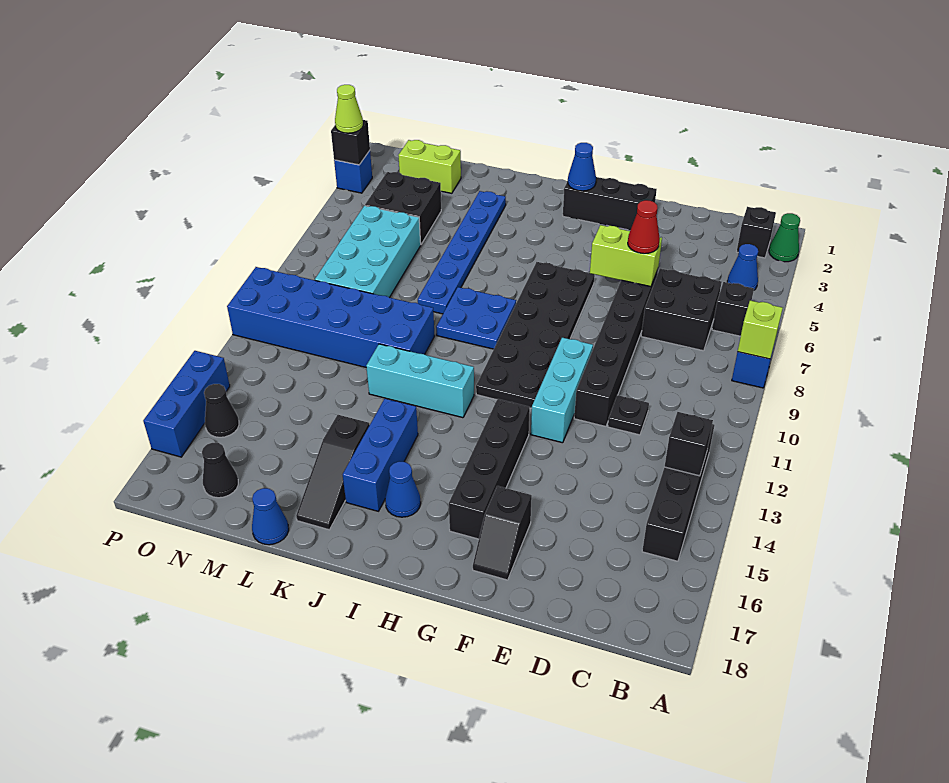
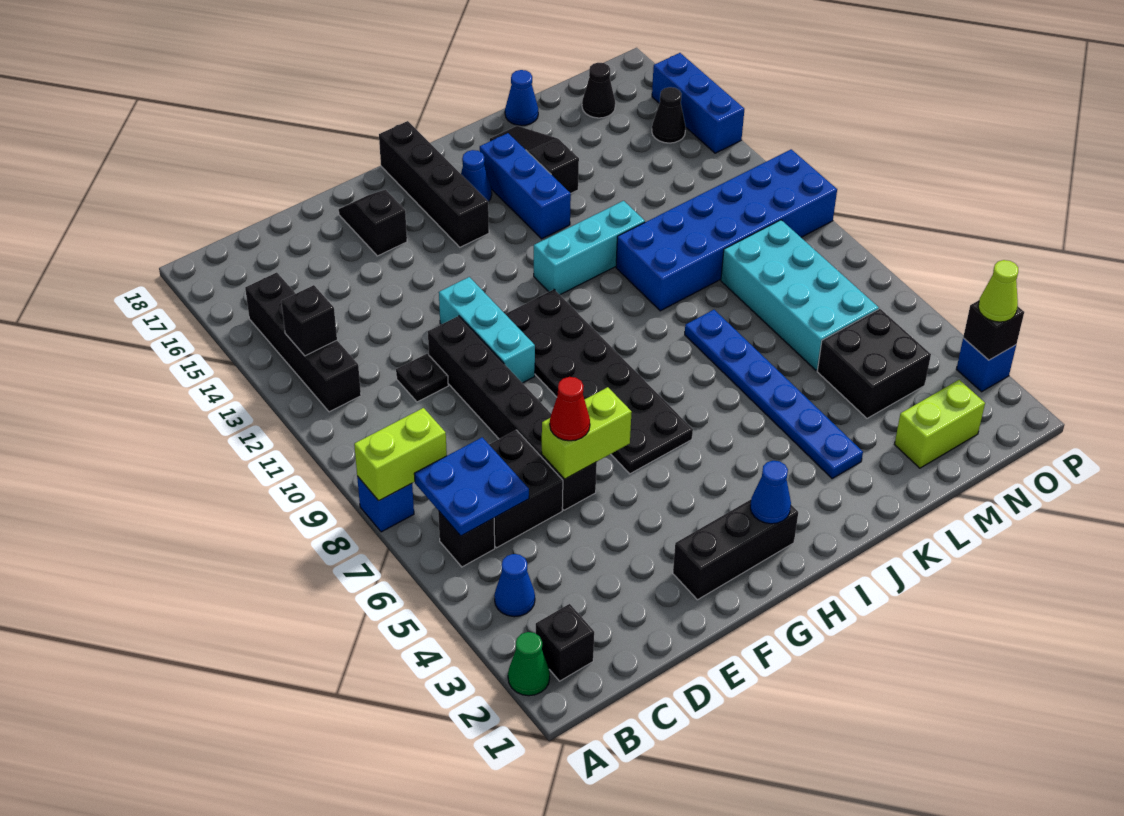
lime brick A8 level 2 -> lime brick A8:B8 level 2
black brick G13:G16 level 1 -> black brick H15:H18 level 1
blue plate I8:J9 level 1 -> blue plate B6:C7 level 2

